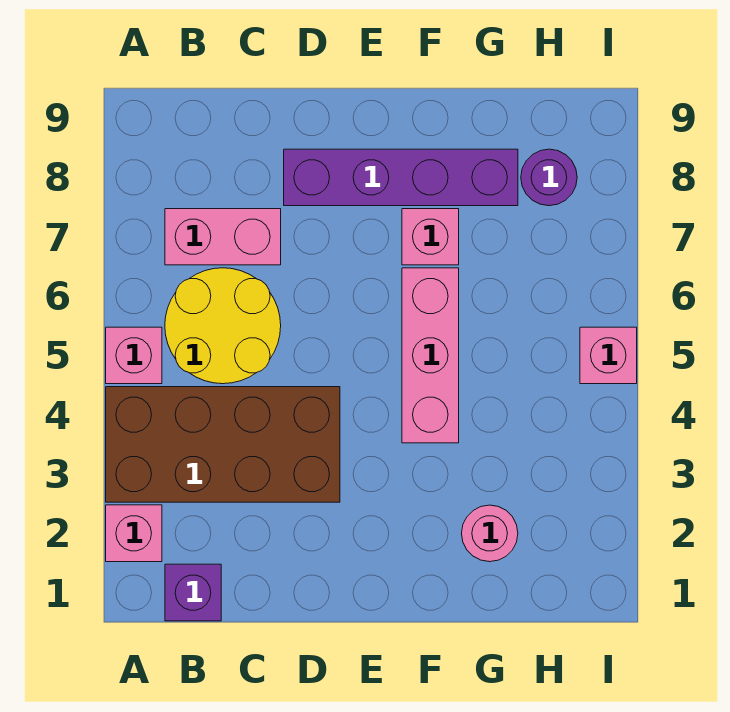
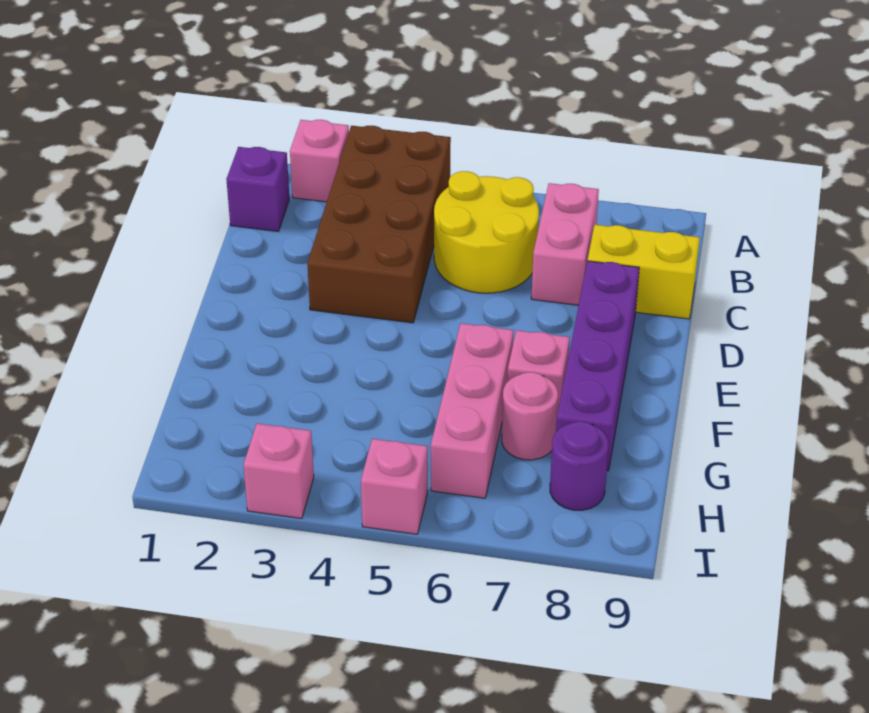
pink brick A5 level 1 -> pink brick I3 level 1
none -> yellow brick C8:C9 level 1
pink brick F4:F6 level 1 -> pink brick F6:H6 level 1
pink round brick G2 level 1 -> pink round brick G7 level 1

